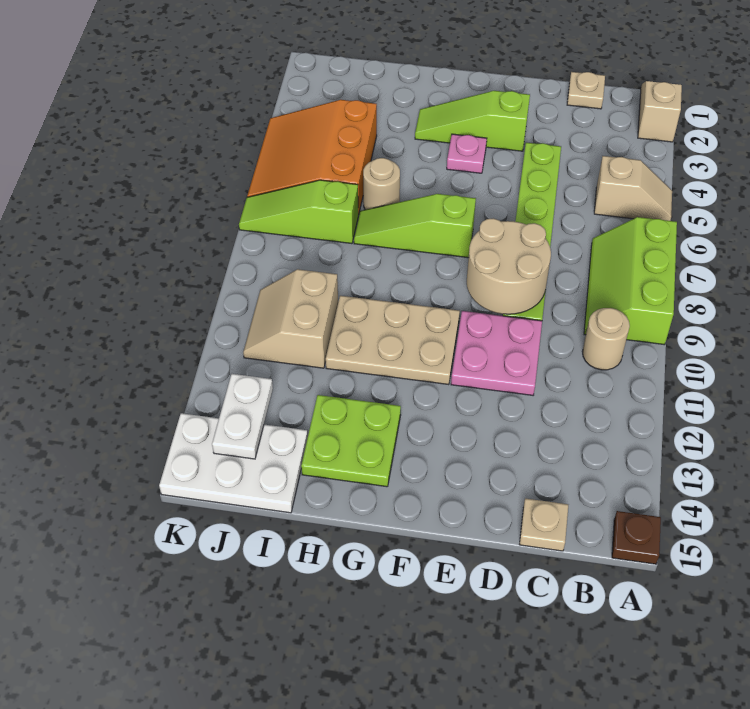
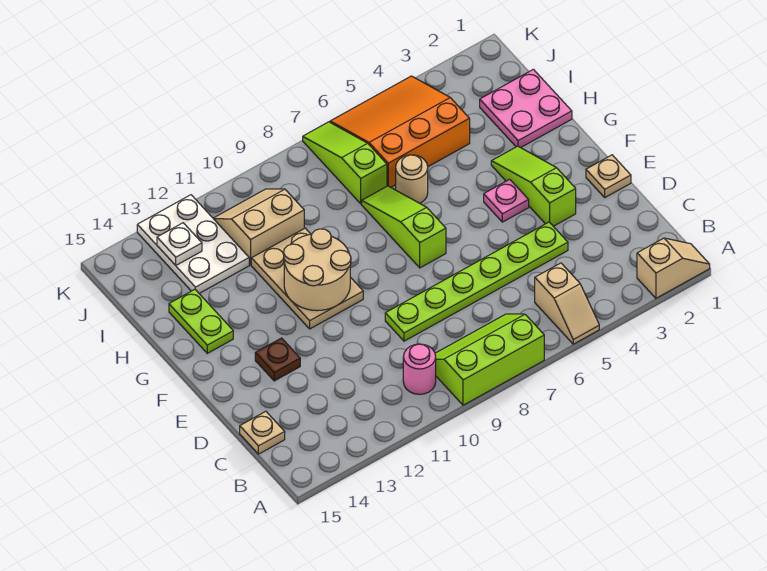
brown plate A15 level 1 -> brown plate E13 level 1
tan round brick B10 level 1 -> pink round brick B10 level 1
tan plate C1 level 1 -> tan plate E1 level 1
tan round brick D8:E9 level 2 -> tan round brick F10:G11 level 2
pink plate D10:E11 level 1 -> pink plate H1:I2 level 1
lime plate G13:H14 level 1 -> lime plate G14:H14 level 1
white plate I14:K15 level 1 -> white plate I12:K13 level 1
white plate J13:J14 level 2 -> white plate J13 level 2

